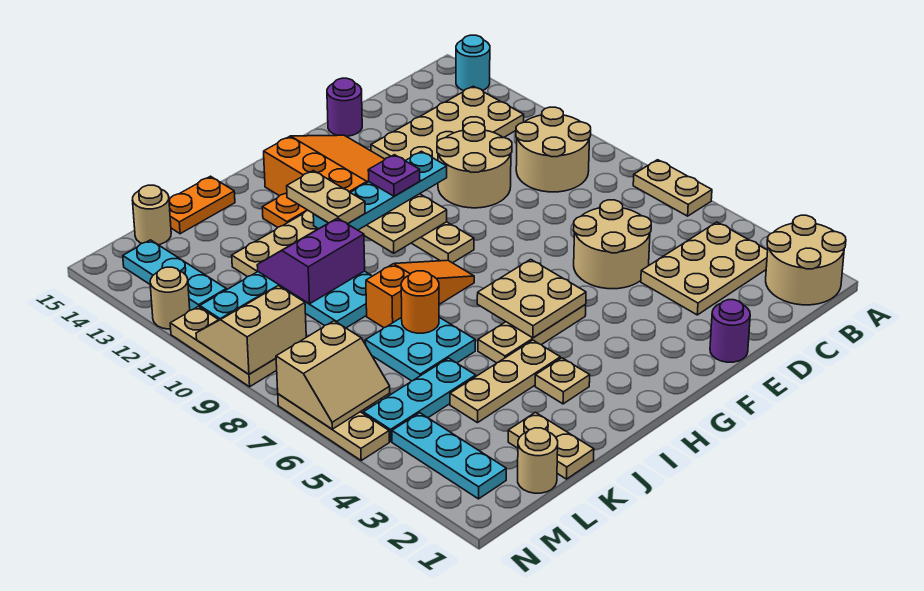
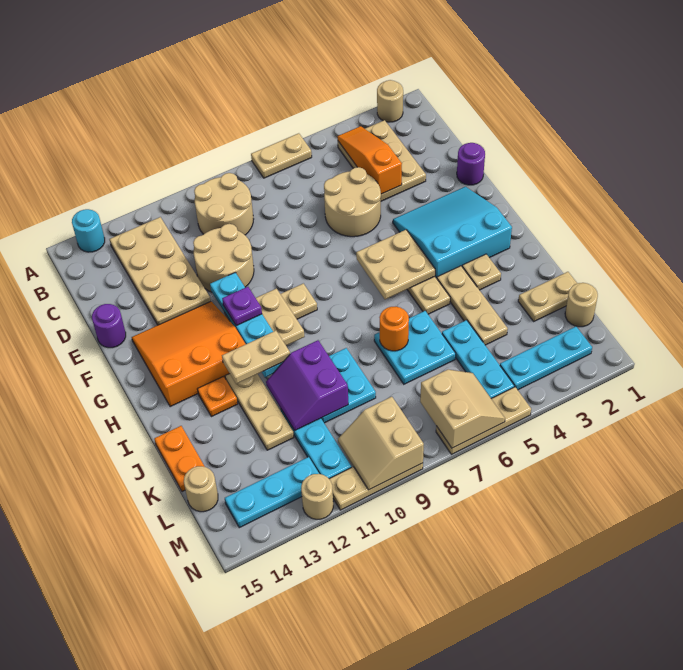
tan round brick A1:B2 level 1 -> tan round brick A2 level 1
none -> cyan slope F2:H4 level 1 top H
orange slope H8:J8 level 1 top J -> orange slope B4:D4 level 2 top D

